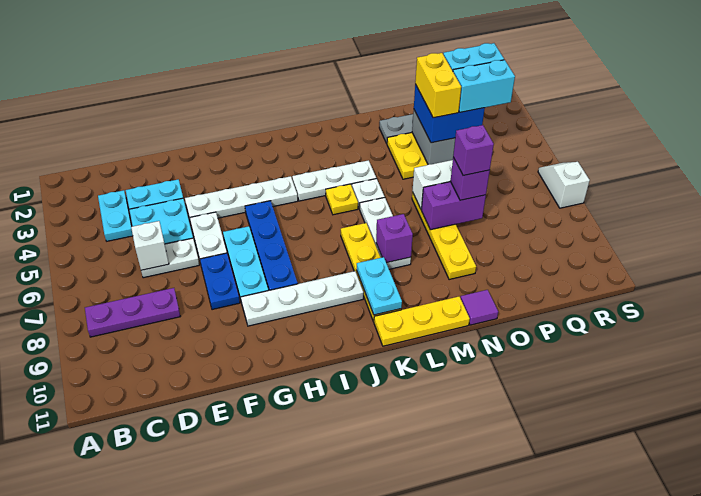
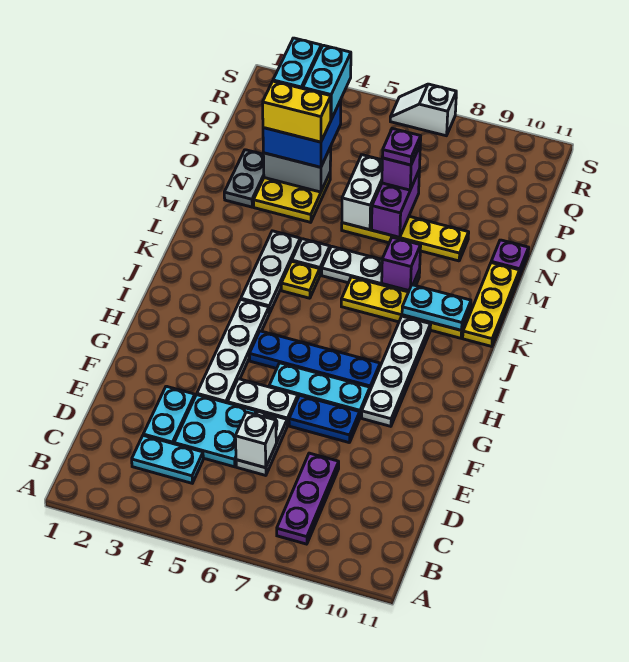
purple tile N11 level 1 -> purple plate N11 level 1
purple brick O7 level 4 -> purple plate O7 level 4

